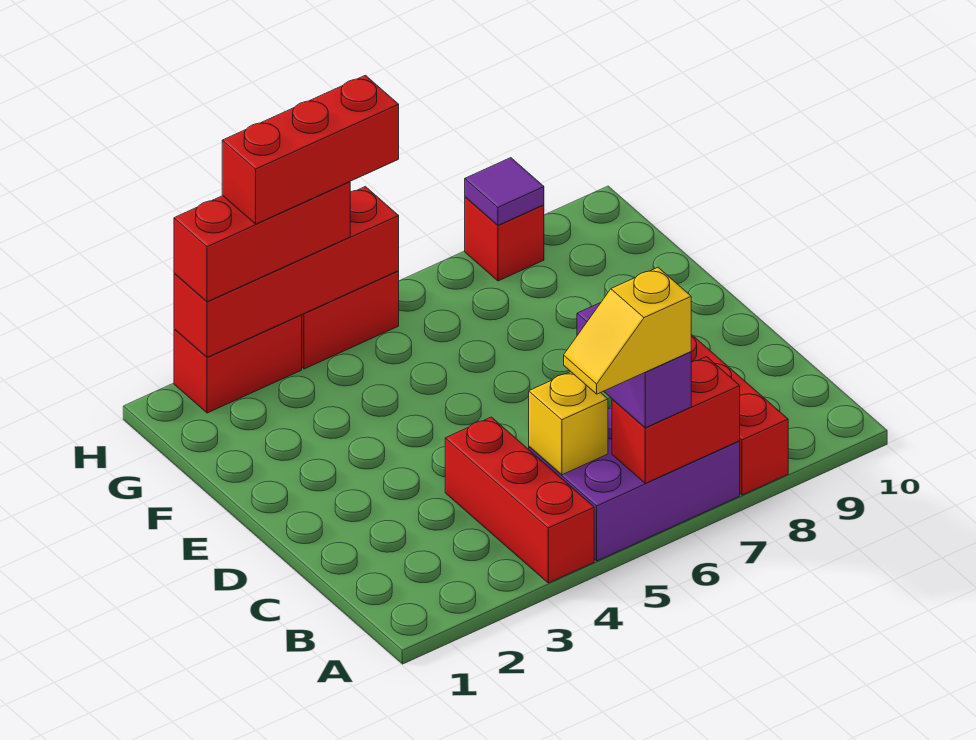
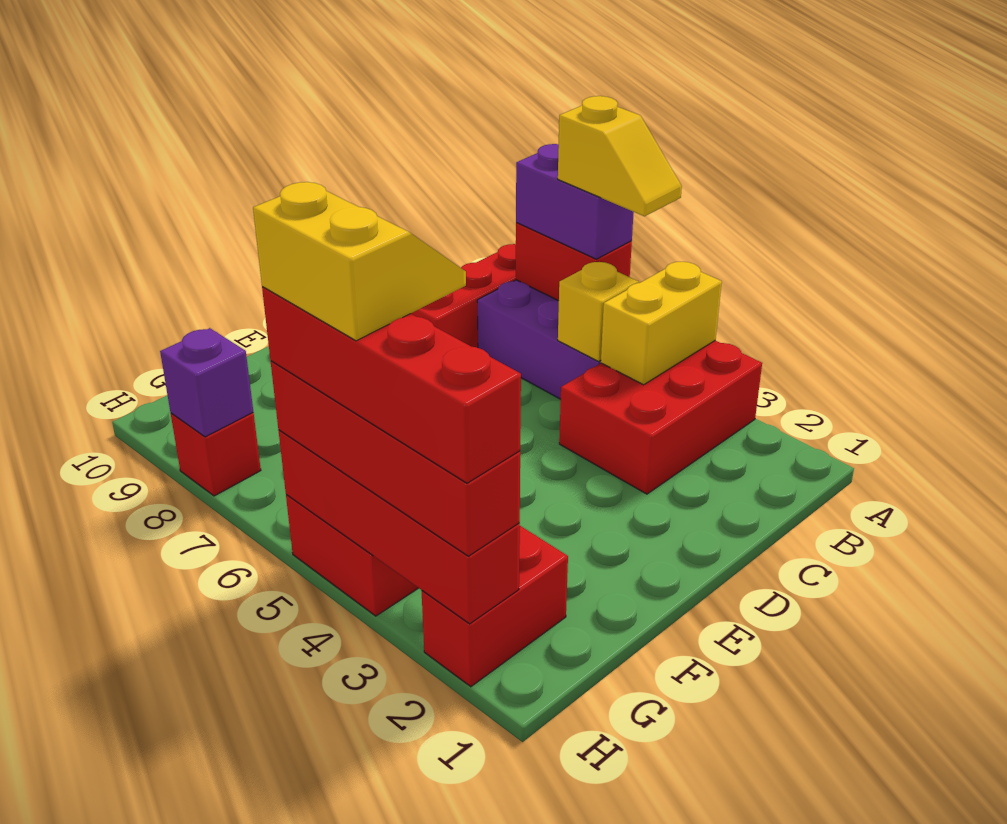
red brick A4:C4 level 1 -> red brick A3:C4 level 1
none -> yellow brick A4:B4 level 2
purple brick A6:B6 level 3 -> purple brick A6:A7 level 3
none -> yellow slope G4:H5 level 5 top H
red brick H2:H3 level 1 -> red brick G2:H2 level 1
red brick H2:H4 level 3 -> red brick H2:H5 level 3
red brick H3:H5 level 4 -> red brick H2:H5 level 4
purple tile H8 level 2 -> purple brick H8 level 2

